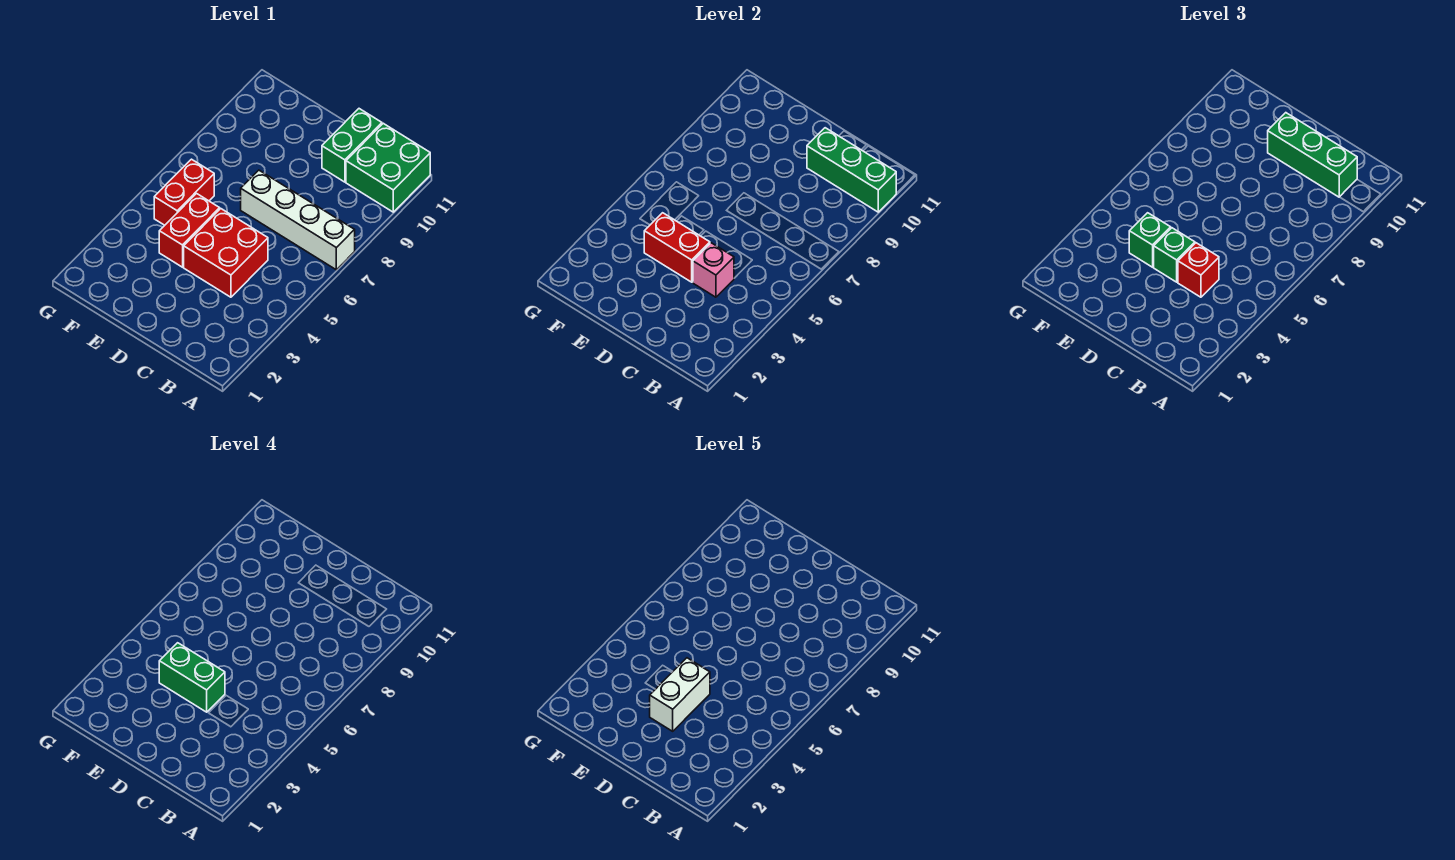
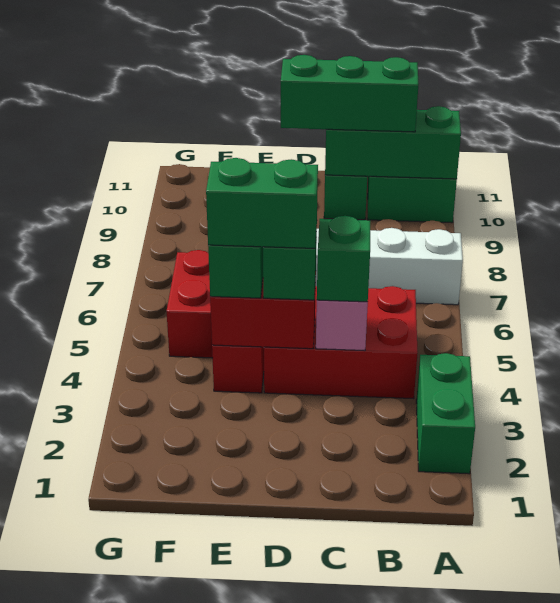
none -> green brick A2:A3 level 1
red brick C4:D5 level 1 -> red brick B4:D5 level 1
red brick C4 level 3 -> green brick C4 level 3
white brick D3:D4 level 5 -> none

